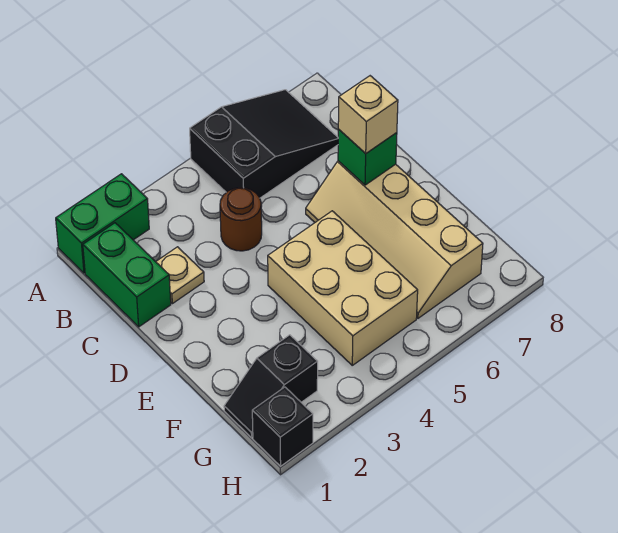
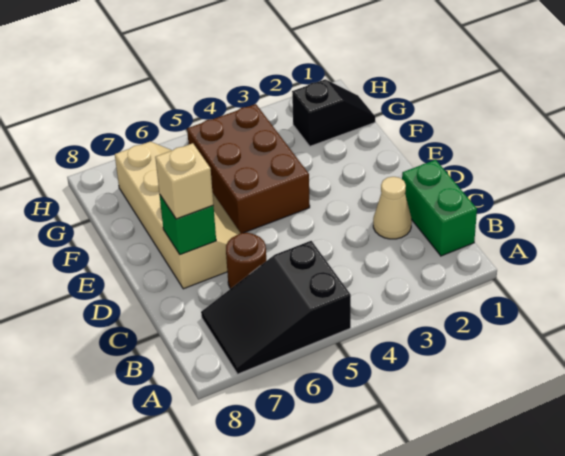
green brick A1:A2 level 1 -> none
tan plate C2 level 1 -> tan cone C2 level 1
brown round brick C4 level 1 -> brown round brick C6 level 1
tan brick E4:G5 level 1 -> brown brick E4:G5 level 1
black brick H1 level 1 -> none

